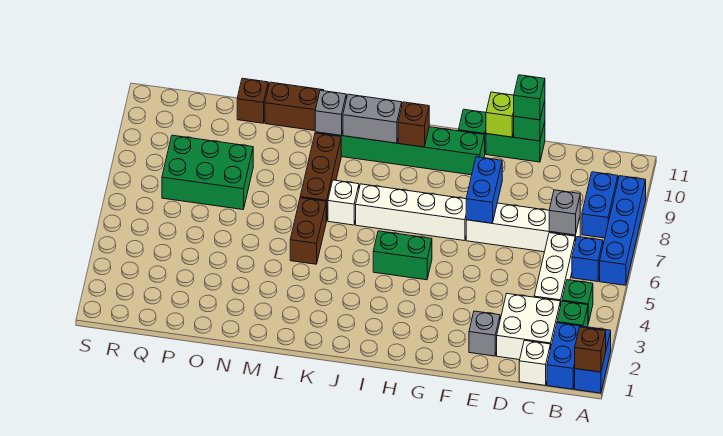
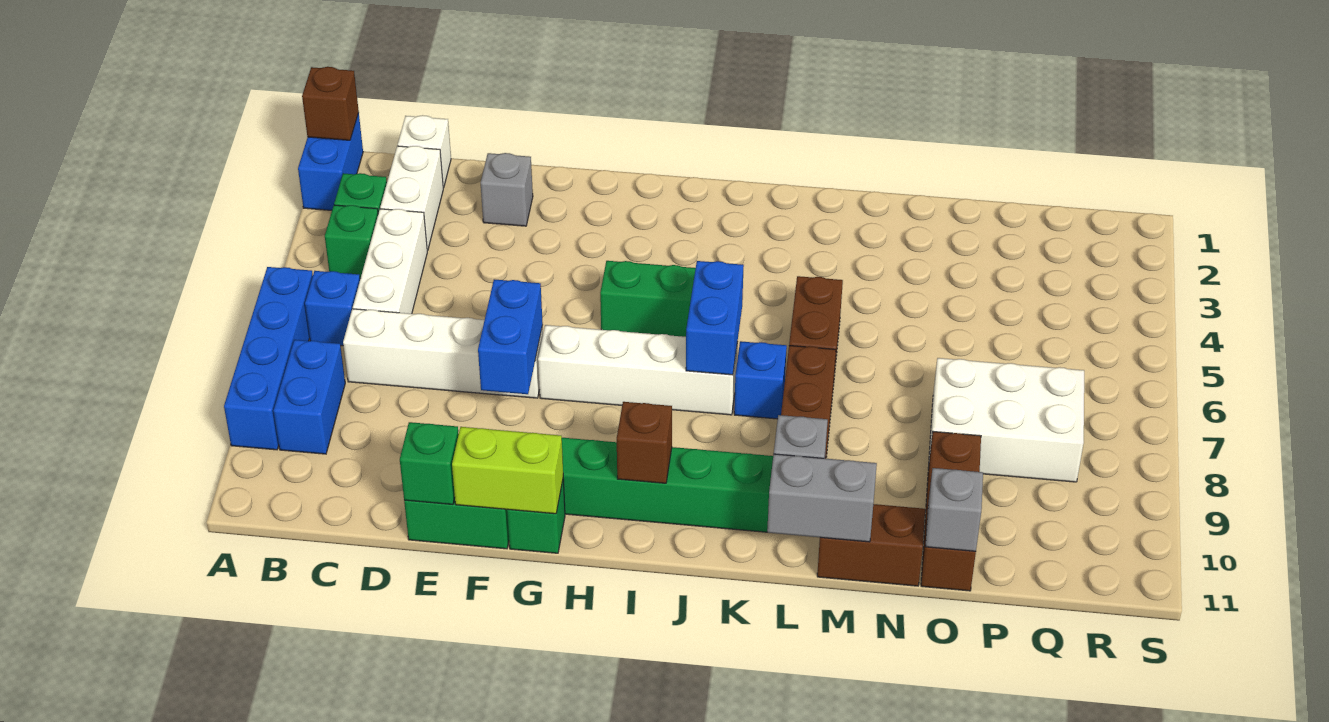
blue brick B1:B2 level 1 -> blue brick J6:J7 level 2
white brick C2:D3 level 1 -> white brick C2:C3 level 1
grey brick C7 level 2 -> grey brick O11 level 2
green brick E11 level 3 -> none
lime brick F11 level 2 -> lime brick F11:G11 level 2
grey brick J10:K10 level 2 -> grey brick L11:M11 level 2
white brick K7 level 1 -> blue brick K7 level 1
green brick O7:Q8 level 1 -> white brick O7:Q8 level 1
brown brick O11 level 1 -> brown brick O9:O11 level 1

